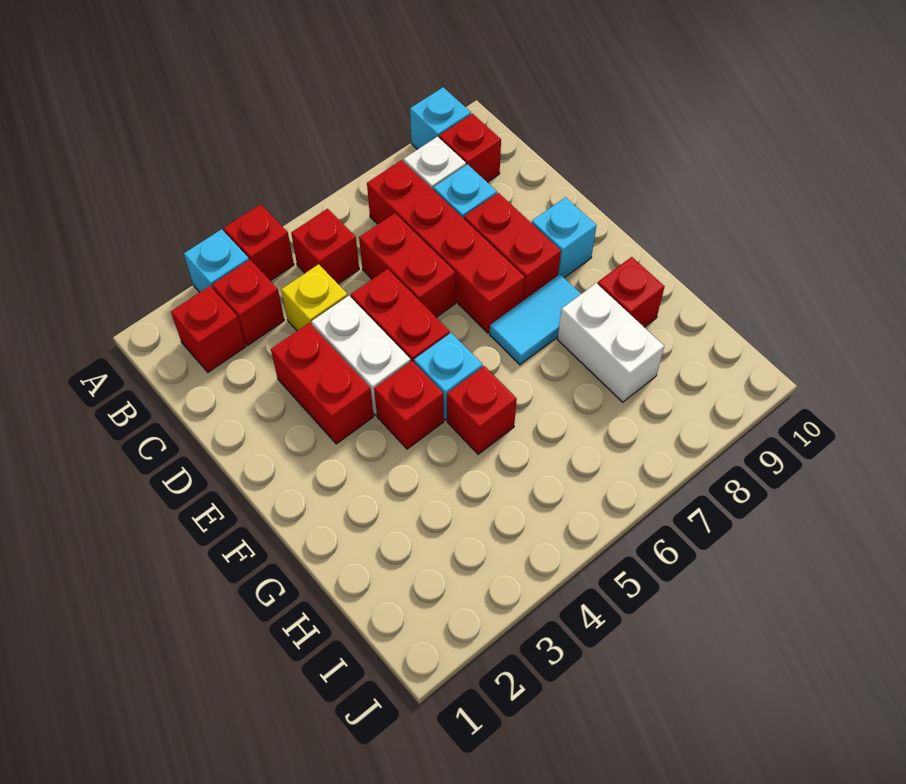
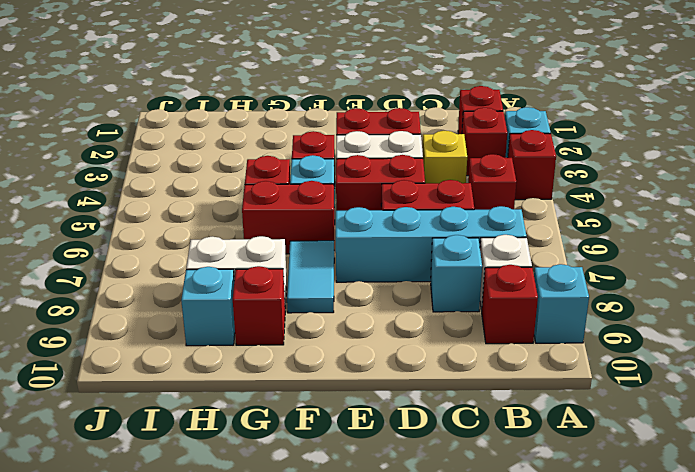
red brick B7:E7 level 1 -> cyan brick B7:E7 level 1
red brick D8:E8 level 1 -> red brick F6:G6 level 1
cyan brick E9 level 1 -> cyan brick H9 level 1

